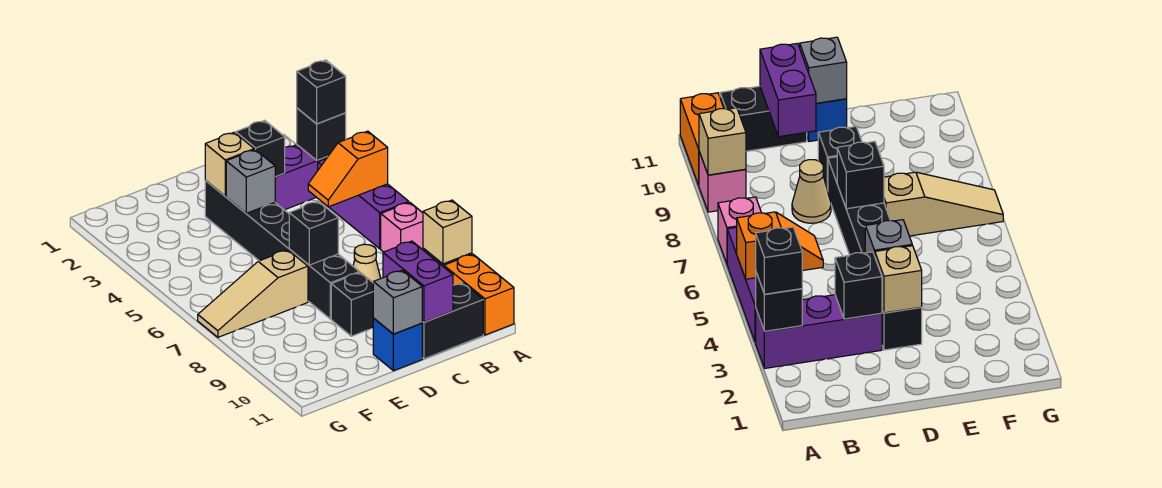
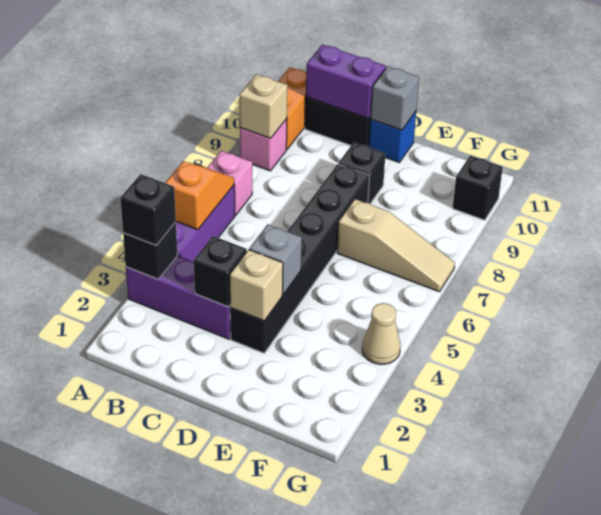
orange slope A5:B5 level 2 top A -> orange slope A5:A6 level 2 top 5
tan cone C8 level 1 -> tan cone G4 level 1
purple brick C10:C11 level 2 -> purple brick B11:C11 level 2
black brick D7 level 2 -> black brick G10 level 1

